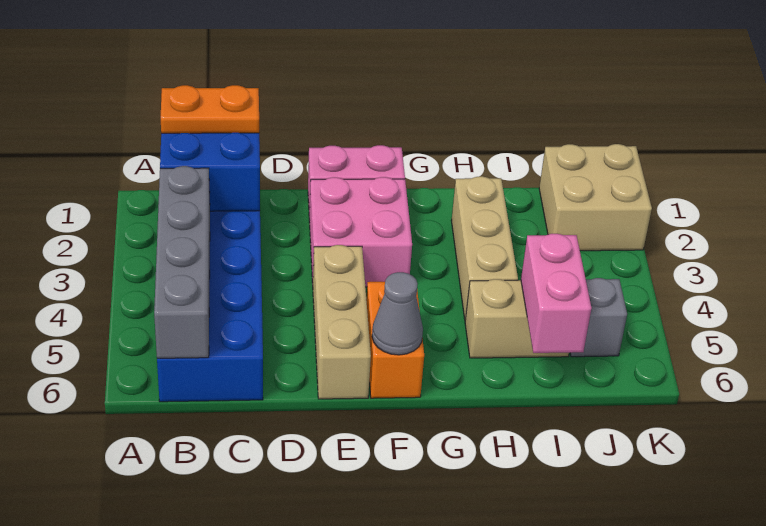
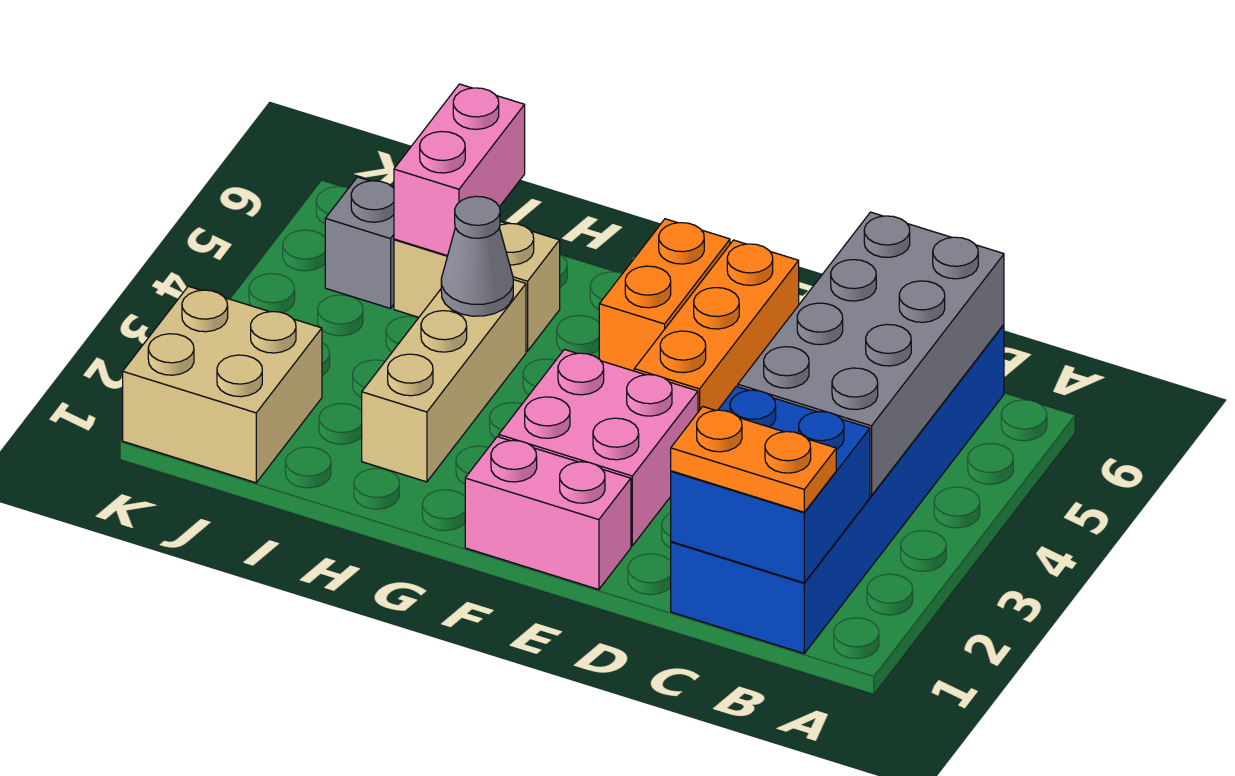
grey brick B3:B6 level 2 -> grey brick B3:C6 level 2
tan brick E4:E6 level 1 -> orange brick E4:E6 level 1
grey cone F6 level 2 -> grey cone H4 level 2

